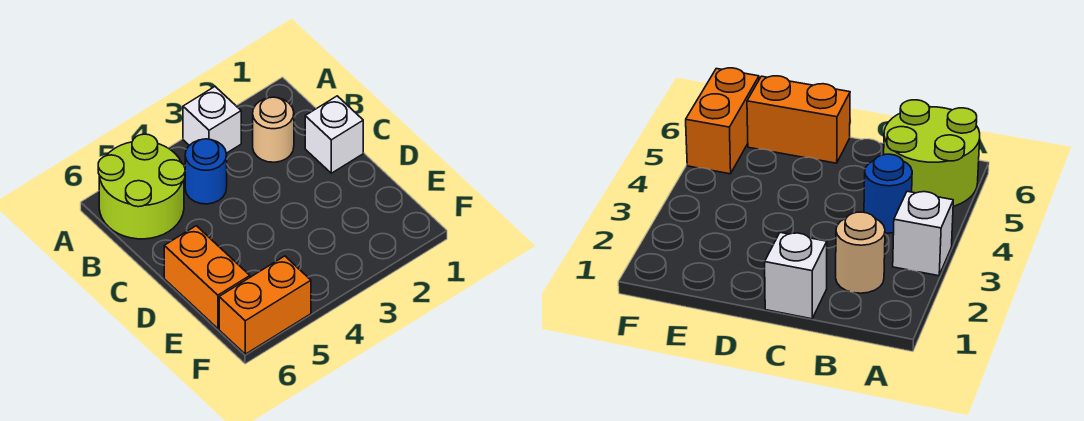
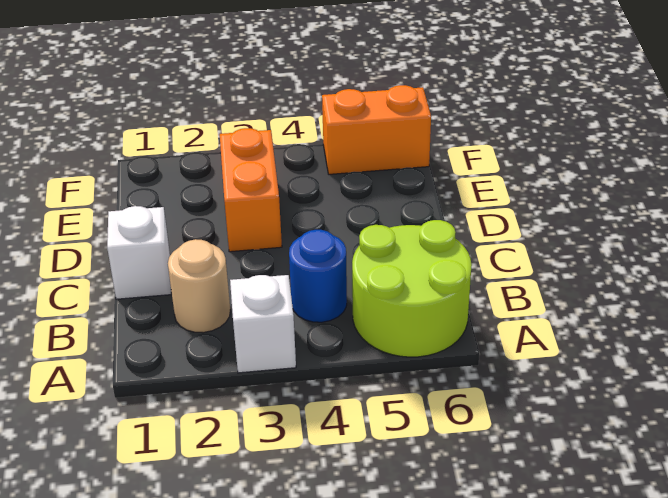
orange brick D6:E6 level 1 -> orange brick D3:E3 level 1

